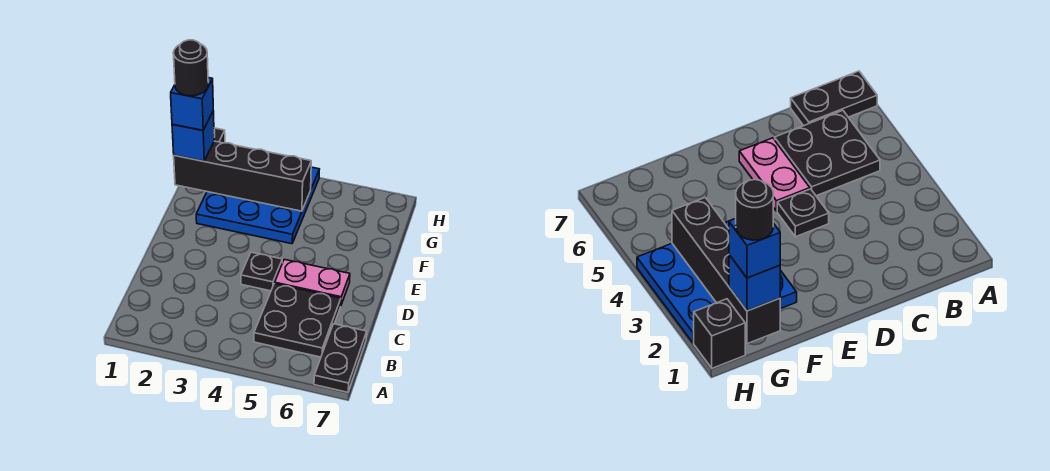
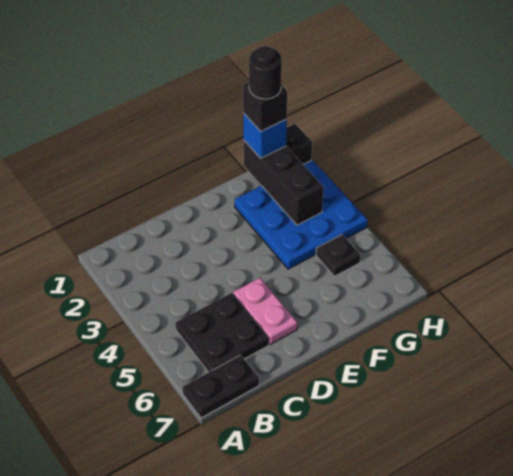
black plate D4 level 1 -> black plate G5 level 1
black brick G1:G4 level 2 -> black brick G1:G3 level 2
blue brick G1 level 4 -> black brick G1 level 4

